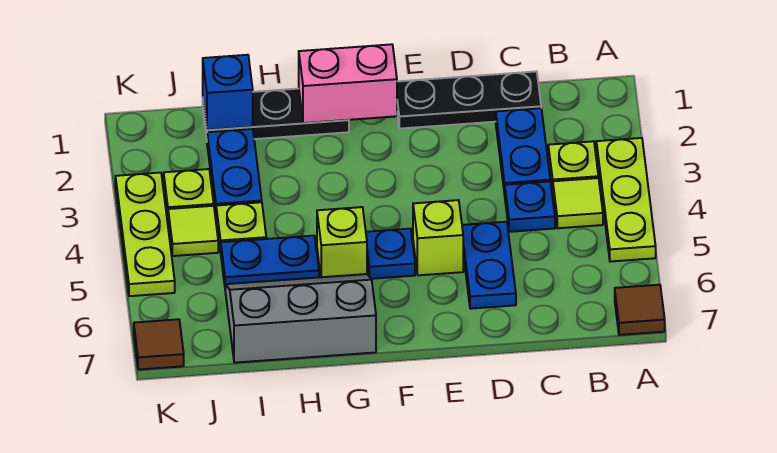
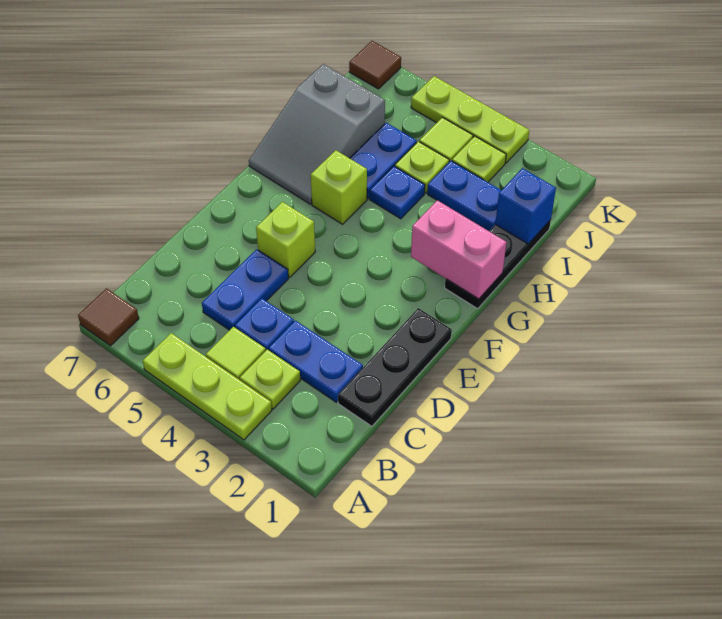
blue plate D5:D6 level 1 -> blue plate C5:D5 level 1
pink brick F1:G1 level 2 -> pink brick G1:G2 level 2
blue plate F5 level 1 -> blue plate H4 level 1
grey slope G6:I7 level 1 top 7 -> grey slope G6:I7 level 1 top I

